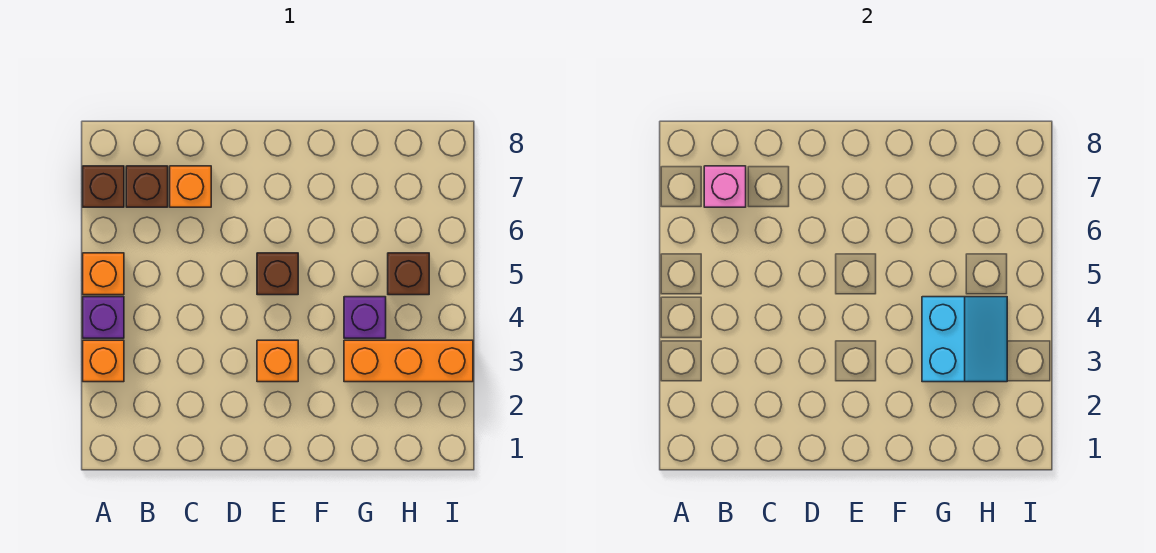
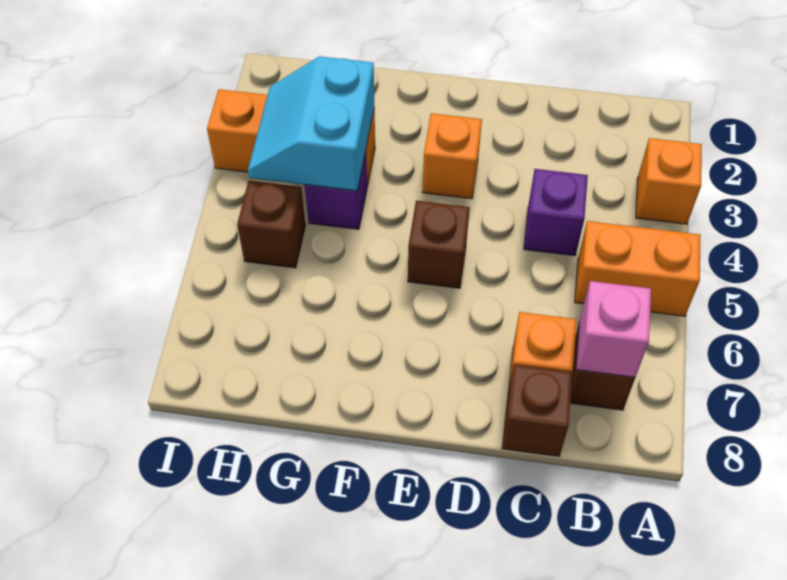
purple brick A4 level 1 -> purple brick C4 level 1
orange brick A5 level 1 -> orange brick A5:B5 level 1
brown brick A7 level 1 -> brown brick C8 level 1

